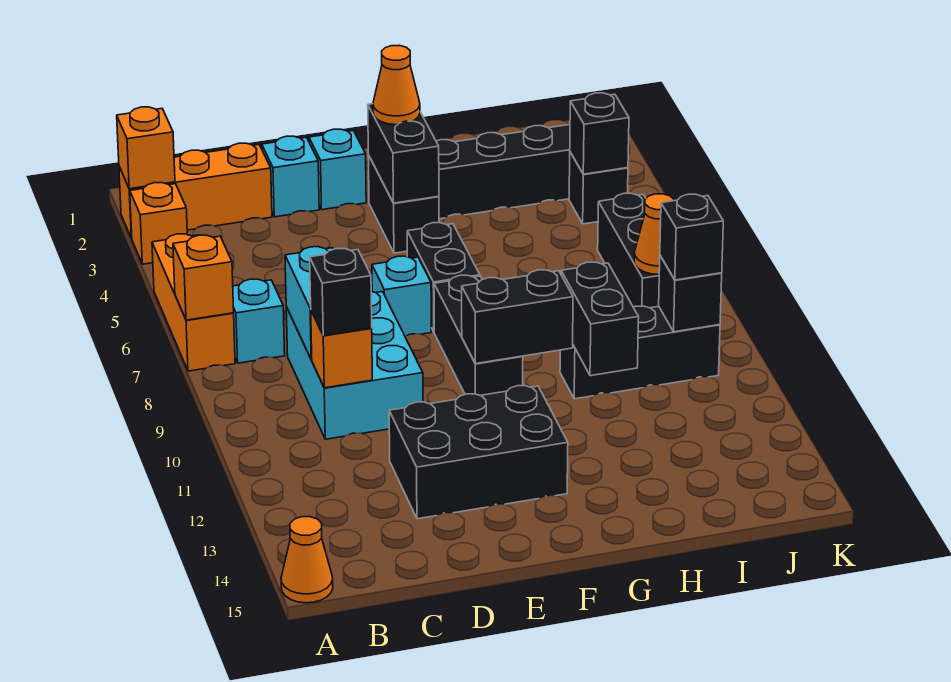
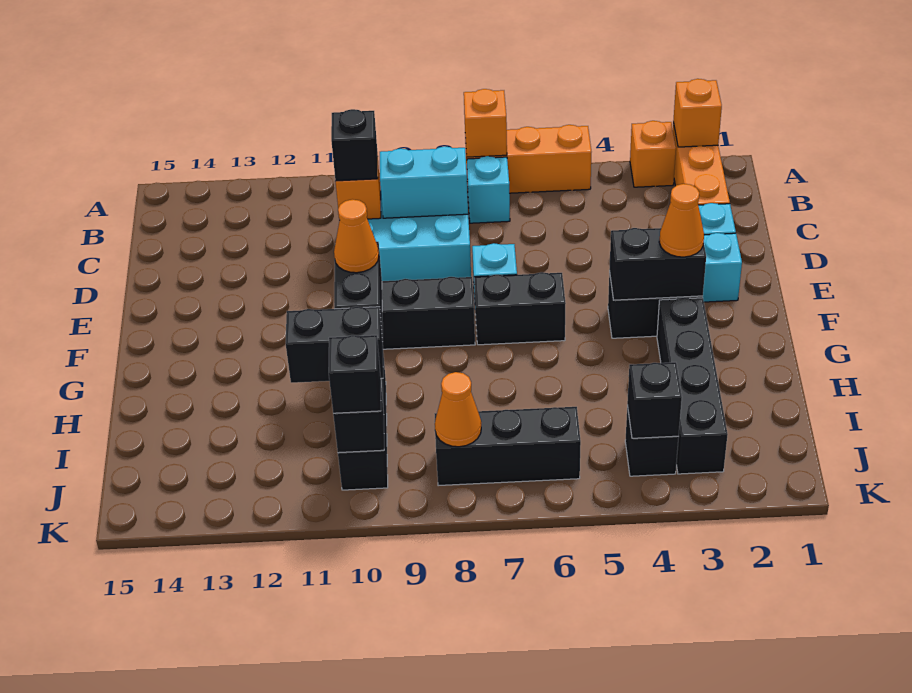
orange cone A15 level 1 -> orange cone F10 level 3
black brick D12:F13 level 1 -> none

